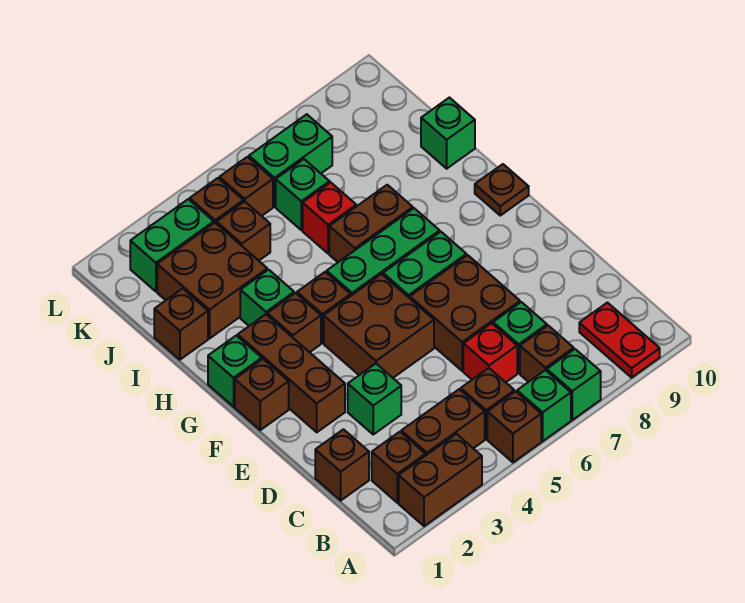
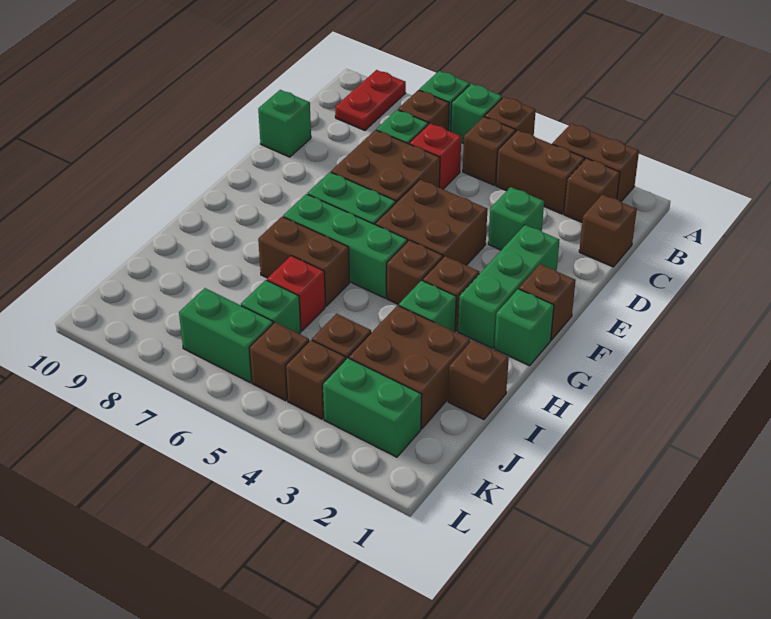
brown brick E2:G2 level 1 -> green brick E2:G2 level 1
brown plate G10 level 1 -> none
green brick I10 level 1 -> green brick D10 level 1

